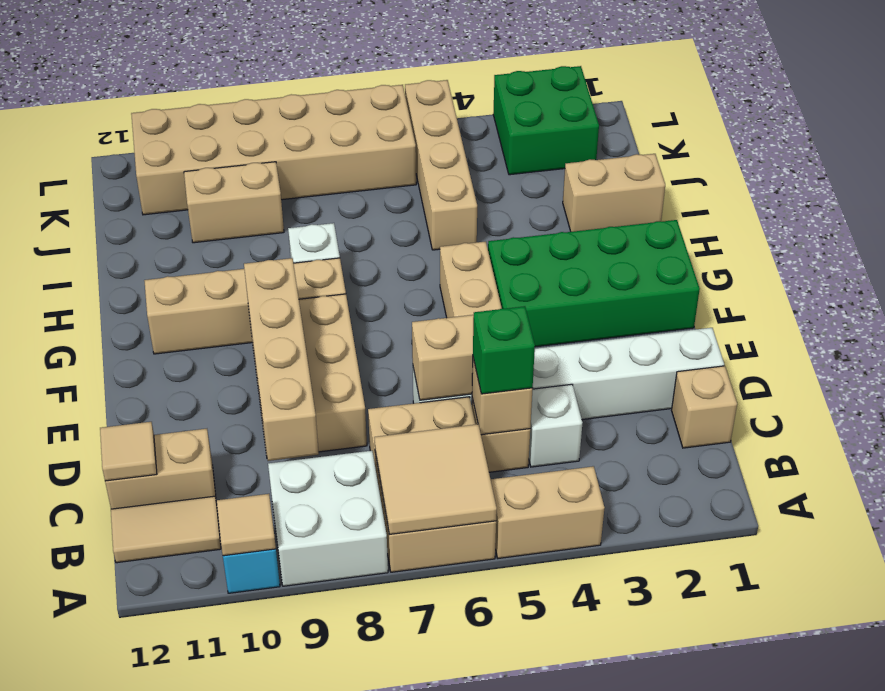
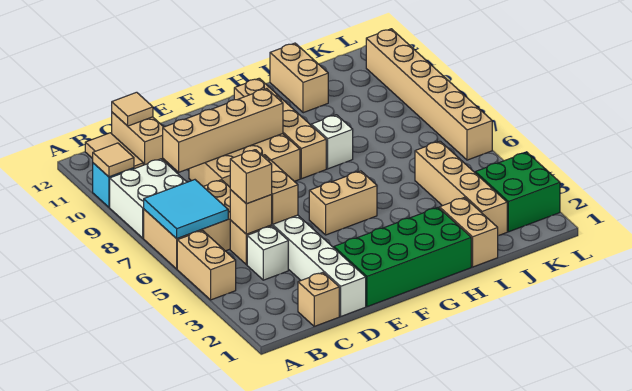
tan tile A6:B7 level 2 -> cyan tile A6:B7 level 2
green brick C5 level 3 -> tan brick C5 level 3
green brick F1:G4 level 1 -> green brick E1:H2 level 1
tan brick I5:L5 level 1 -> tan brick J2:J5 level 1
tan brick J9:J10 level 1 -> tan brick I11:I12 level 1
tan brick K6:L11 level 1 -> tan brick L6:L11 level 1

